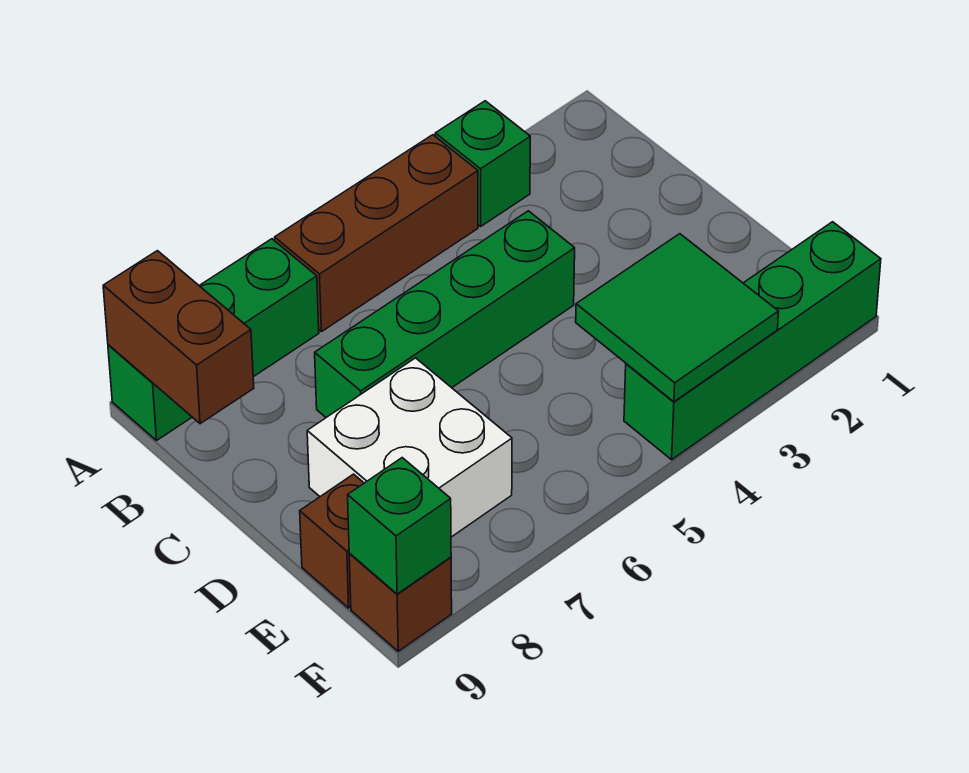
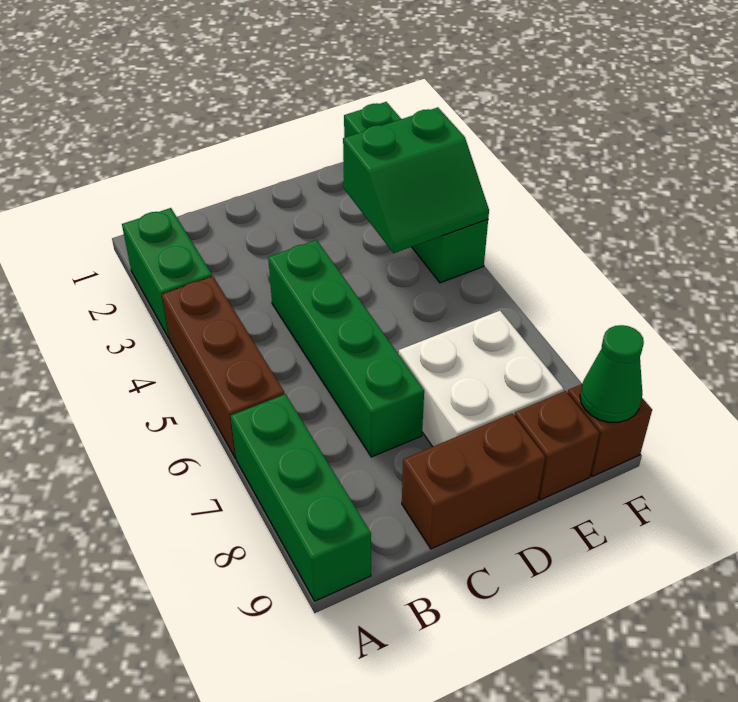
green brick A3 level 1 -> green brick A2:A3 level 1
brown brick A9:B9 level 2 -> brown brick C9:D9 level 1
green tile E3:F4 level 2 -> green slope E3:F4 level 2 top 3
green brick F9 level 2 -> green cone F9 level 2

